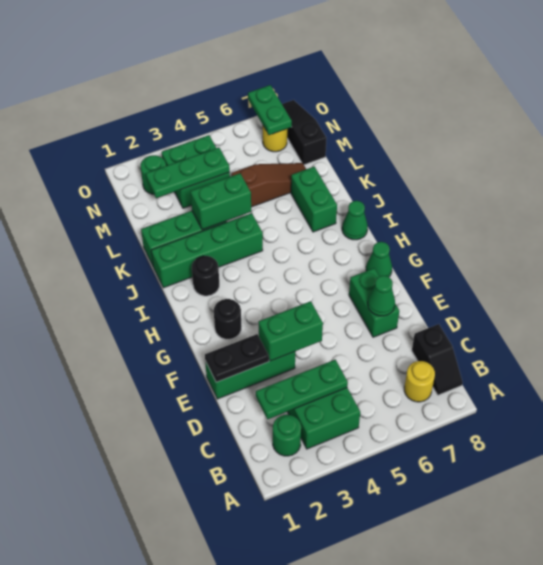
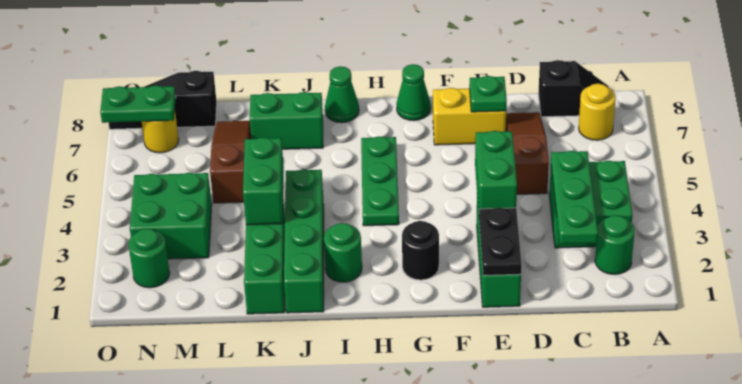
none -> brown slope D5:D7 level 1 top 5
green brick E7:F7 level 1 -> yellow brick E7:F7 level 1
green cone E7 level 2 -> green plate E7 level 2
black round brick I2 level 1 -> green round brick I2 level 1
green plate M2:M4 level 2 -> green plate H4:H6 level 1

